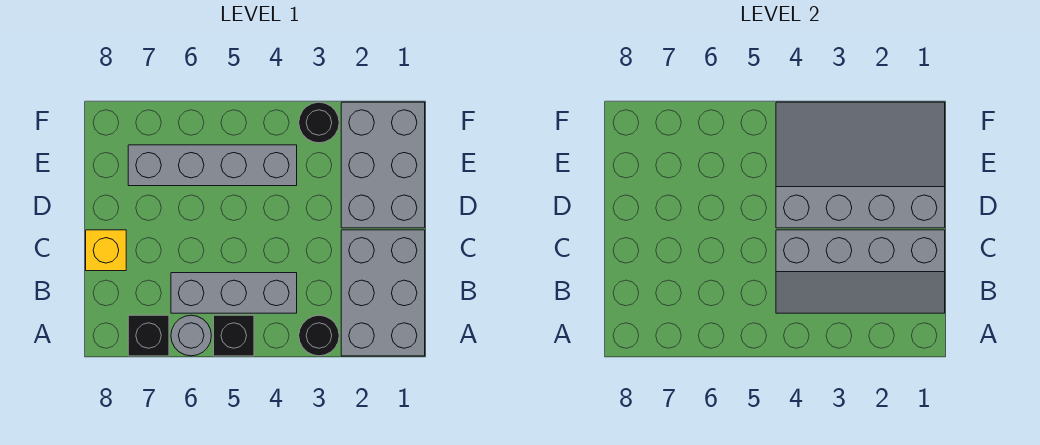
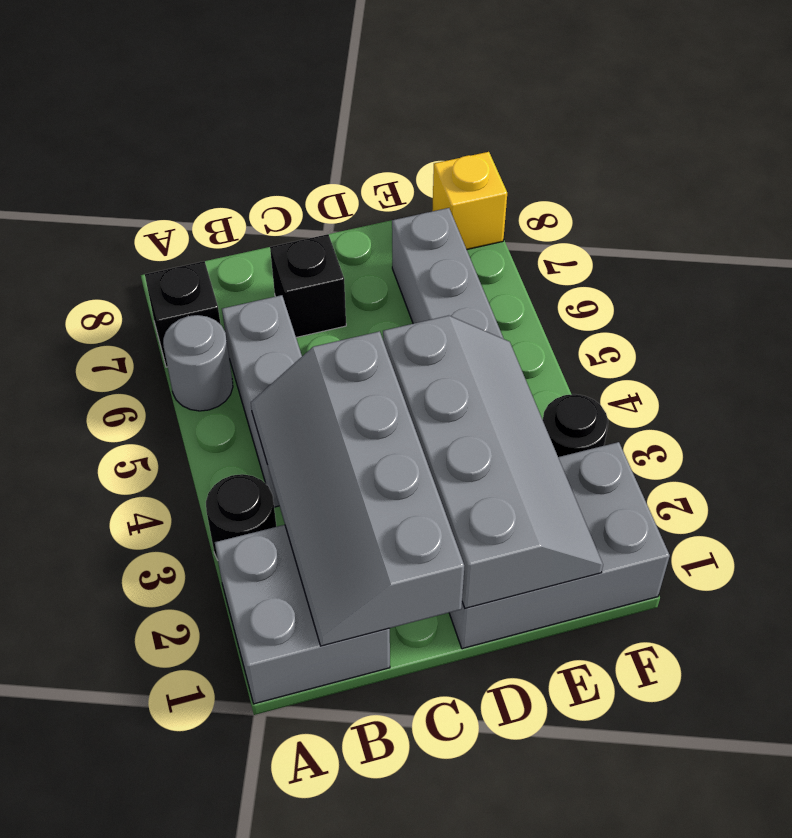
grey brick A1:C2 level 1 -> grey brick A1:B2 level 1
black brick A5 level 1 -> black brick C7 level 1
yellow brick C8 level 1 -> yellow brick F8 level 1
grey slope D1:F4 level 2 top D -> grey slope D1:E4 level 2 top D

